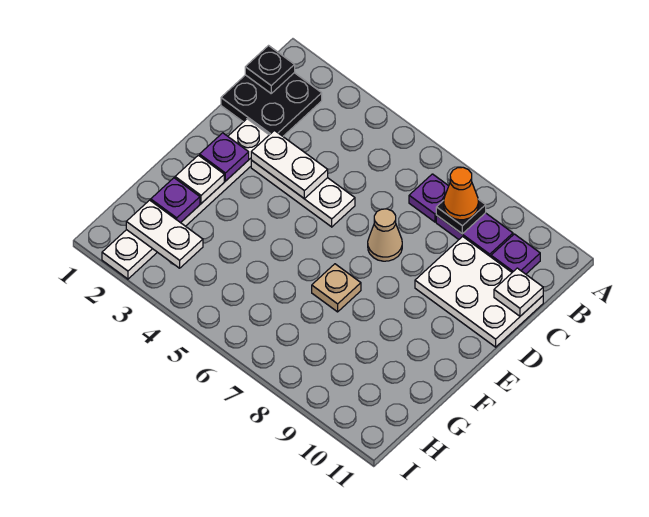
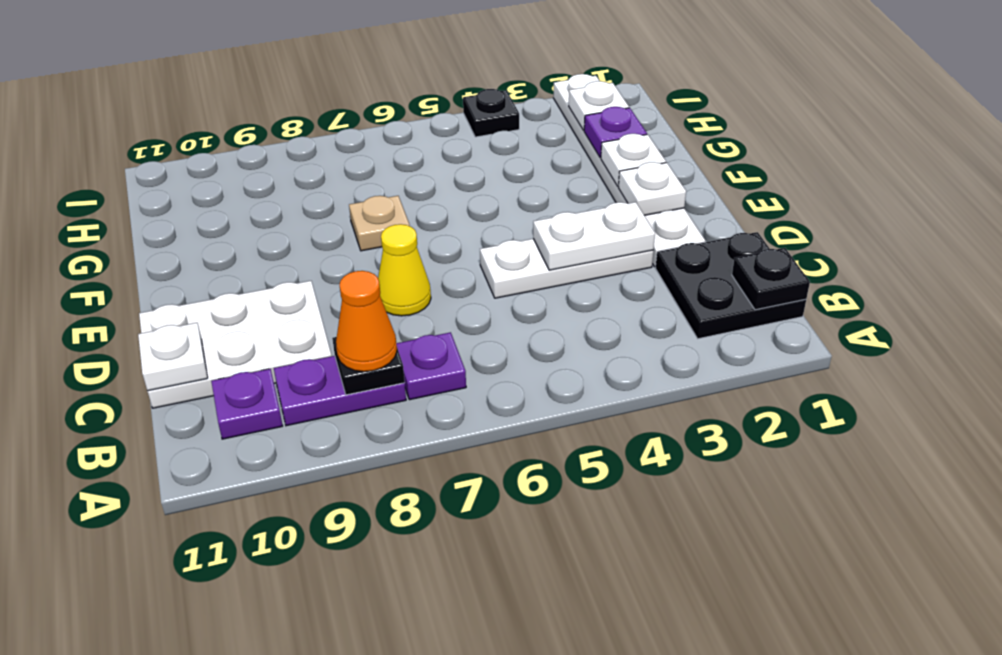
tan cone D7 level 1 -> yellow cone D7 level 1
purple plate E2 level 2 -> white plate E2 level 2
white plate H2:H3 level 2 -> white plate H2 level 2
none -> black plate I4 level 1

